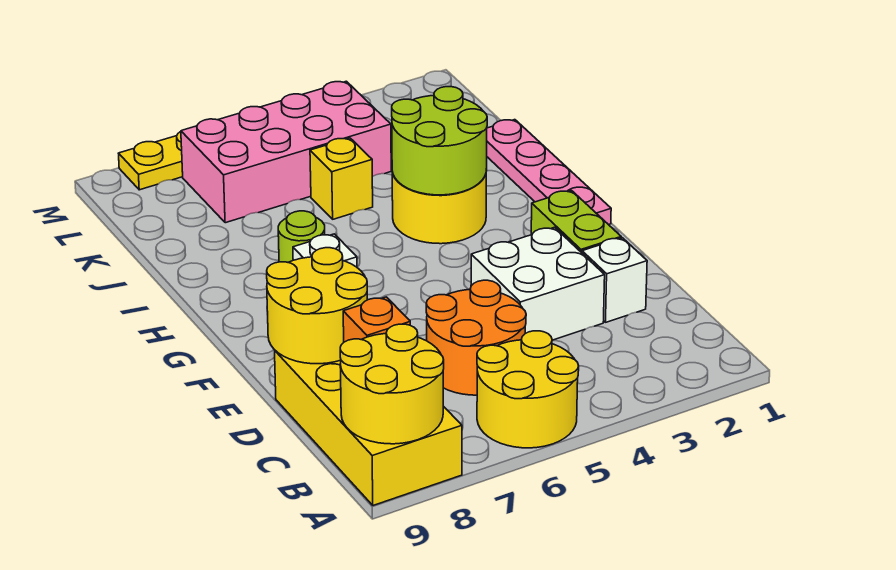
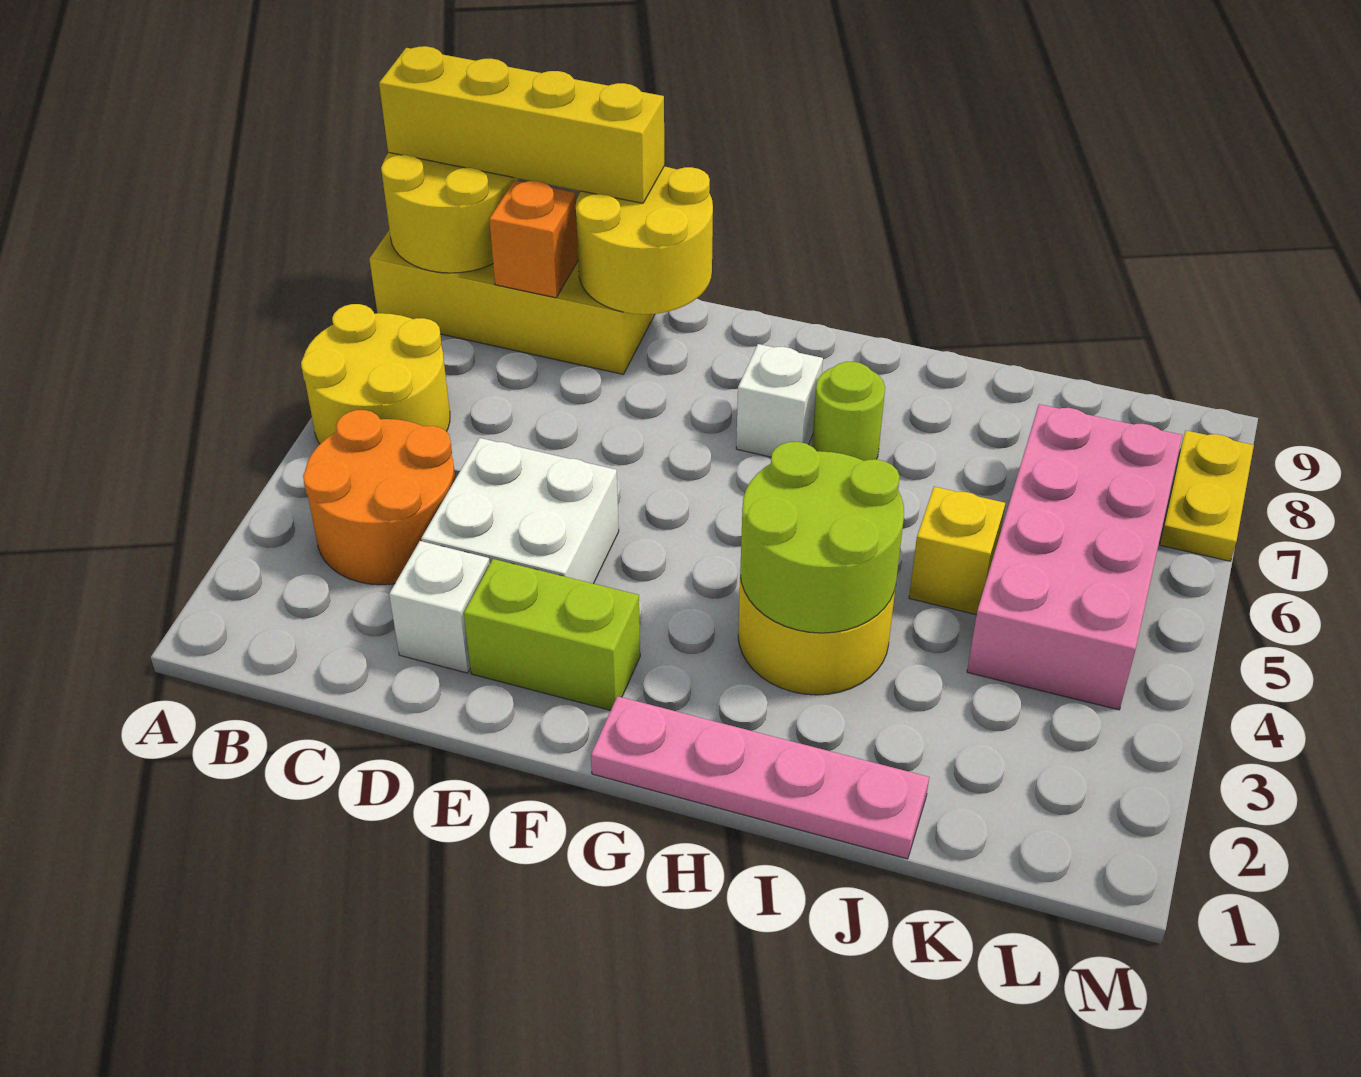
none -> yellow brick A9:D9 level 3
orange round brick C5:D6 level 1 -> orange round brick B3:C4 level 1

